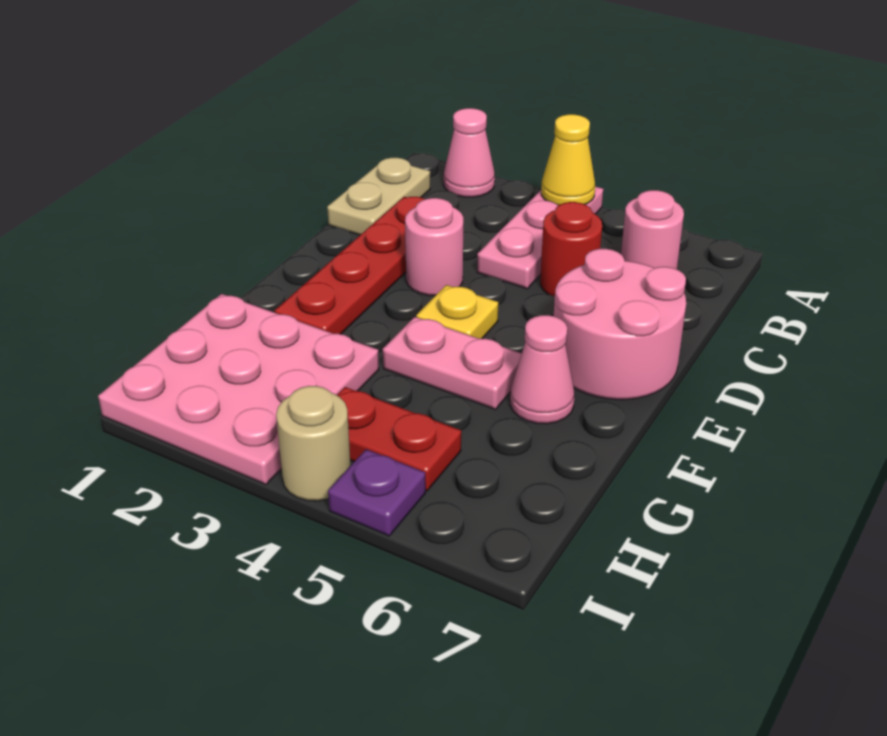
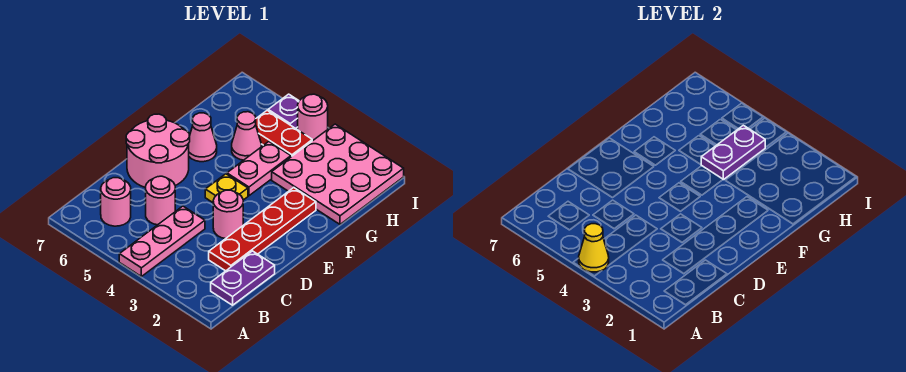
pink cone A2 level 1 -> pink cone G5 level 1
tan plate B1:C1 level 1 -> purple plate B1:C1 level 1
red round brick C5 level 1 -> pink round brick C5 level 1
pink plate F4:F5 level 1 -> pink plate F4:G4 level 1
none -> purple plate G4:H4 level 2
tan round brick I4 level 1 -> pink round brick I4 level 1

